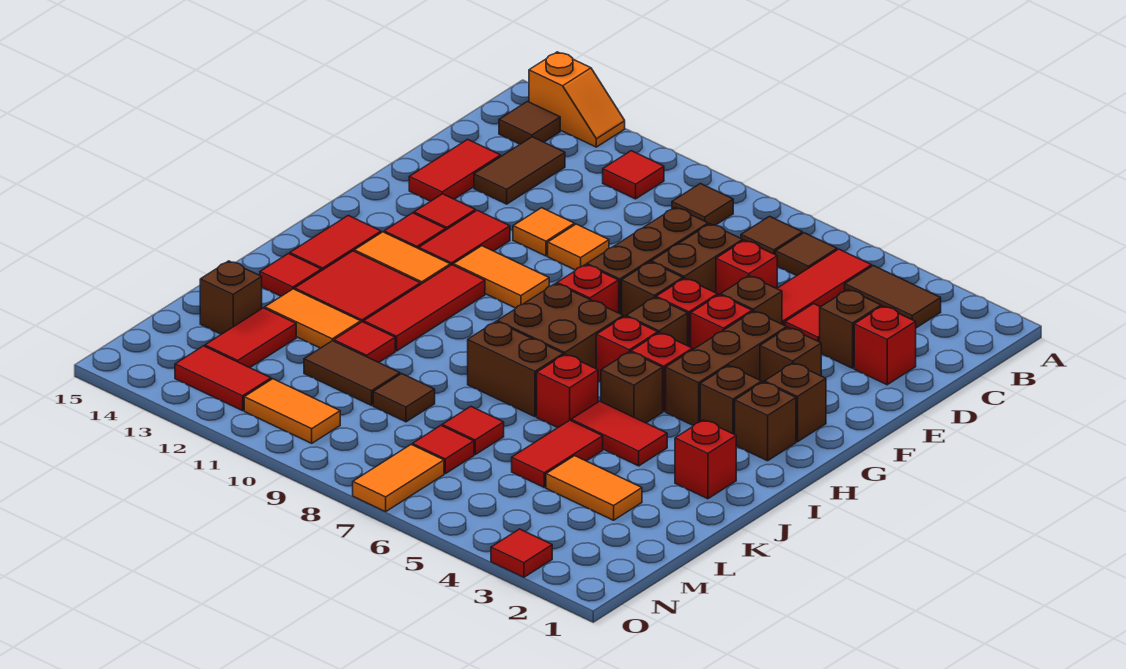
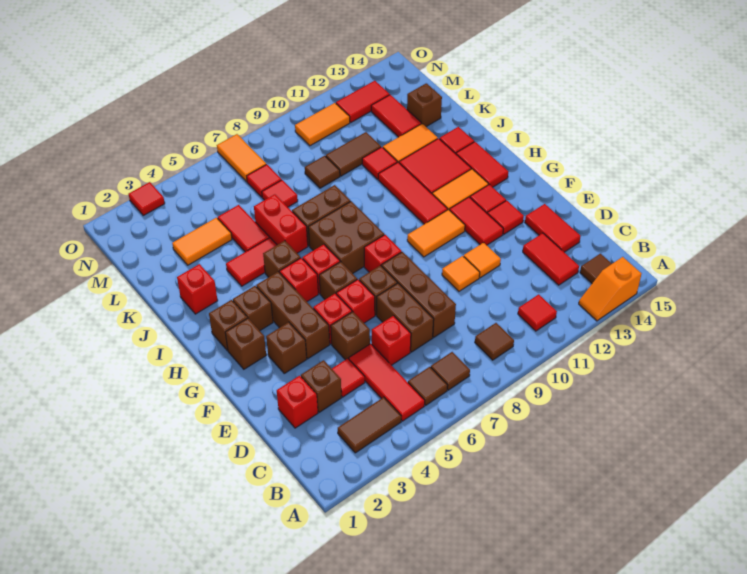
brown tile C13:D13 level 1 -> red tile C13:D13 level 1
red brick J6 level 1 -> red brick J6:K6 level 1

